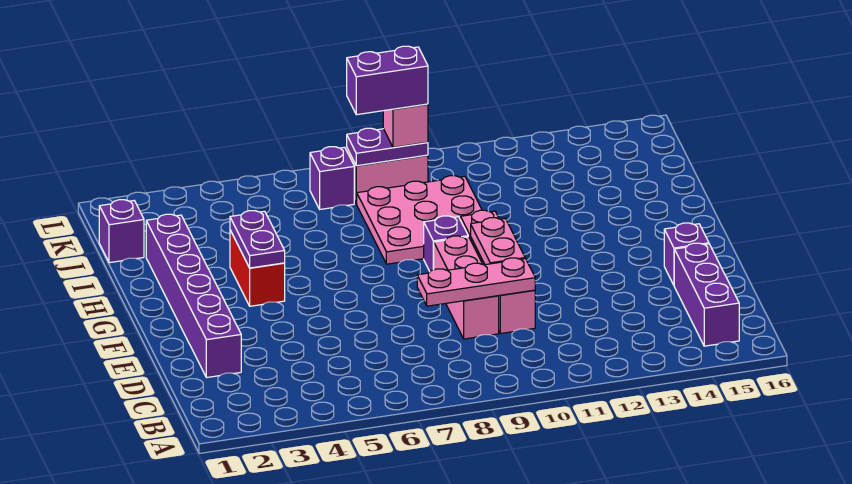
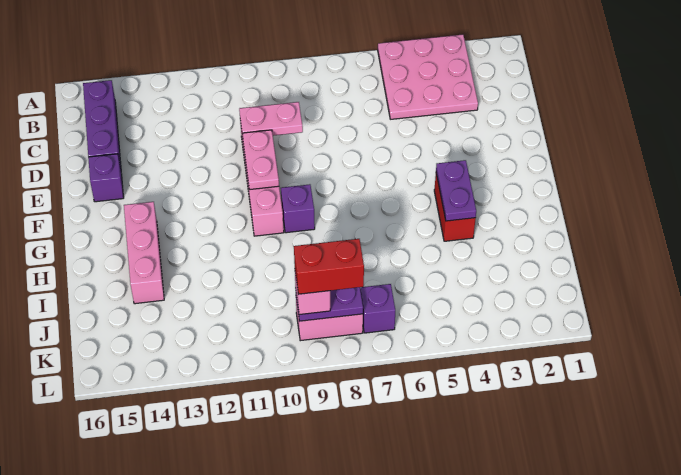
purple brick D2:I2 level 1 -> none
pink plate D8:D10 level 2 -> pink plate D9:D10 level 2
pink brick D9:F9 level 1 -> pink brick G14:I14 level 1
pink plate H8:J10 level 1 -> pink plate A3:C5 level 1
purple brick J1 level 1 -> none
purple brick K8:K9 level 4 -> red brick K8:K9 level 4

